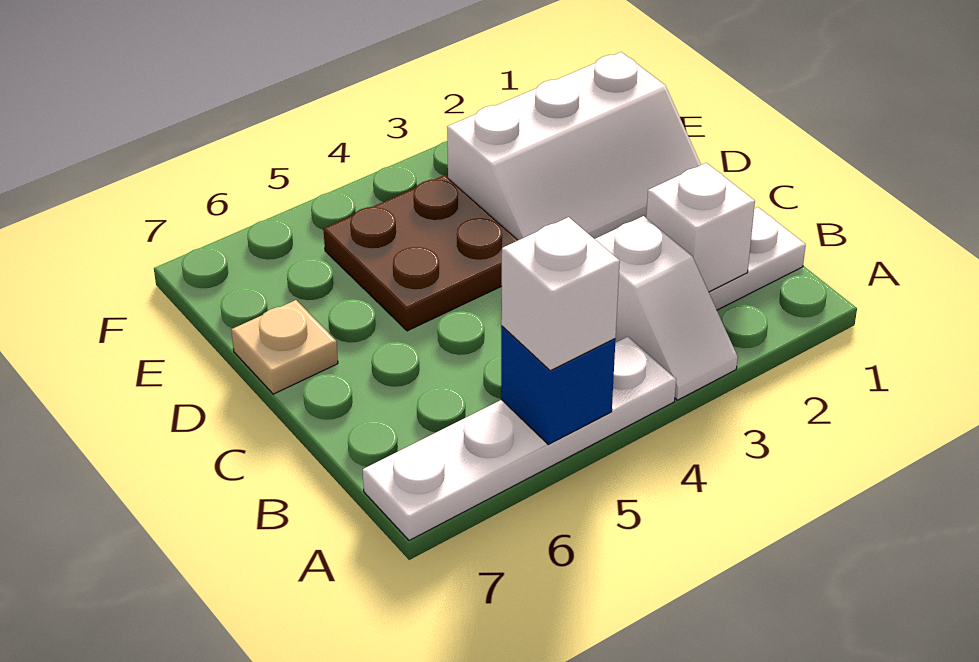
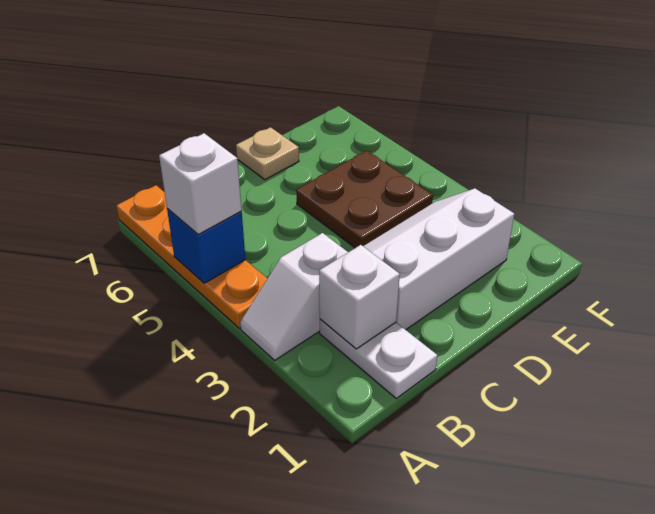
white plate A4:A7 level 1 -> orange plate A4:A7 level 1
white slope D1:E3 level 1 top E -> white slope C2:E3 level 1 top 2

